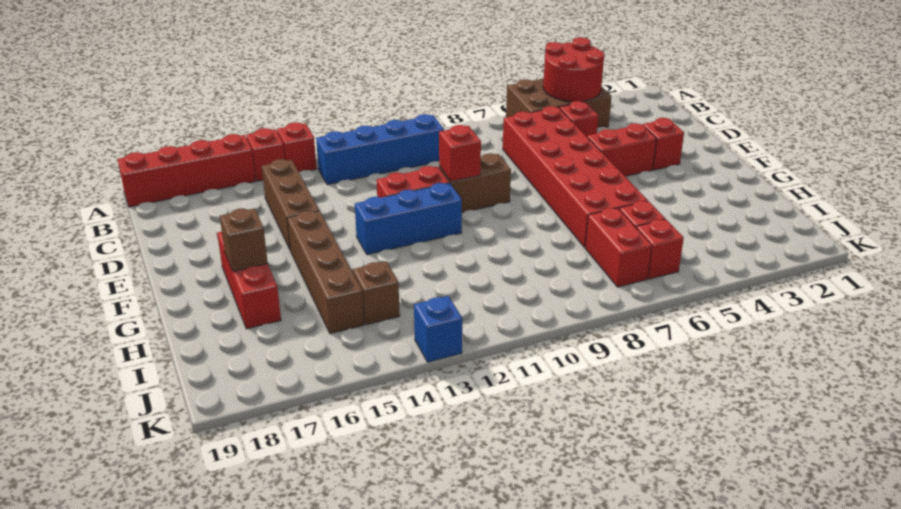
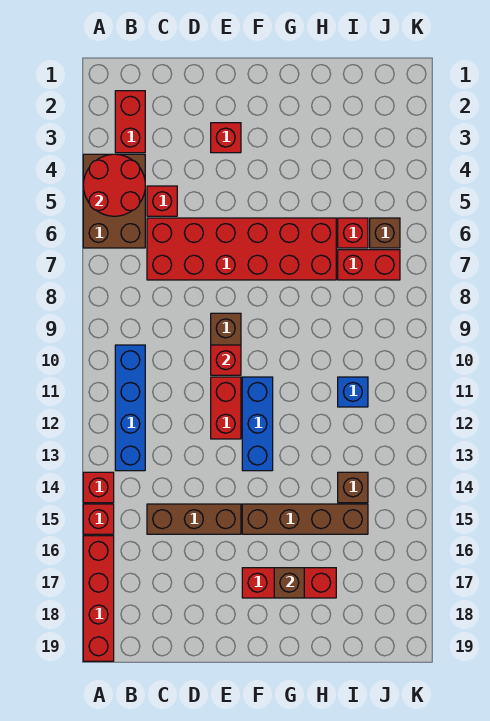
red brick E4:E5 level 1 -> red brick B2:B3 level 1
red brick J6 level 1 -> brown brick J6 level 1
blue brick K13 level 1 -> blue brick I11 level 1

